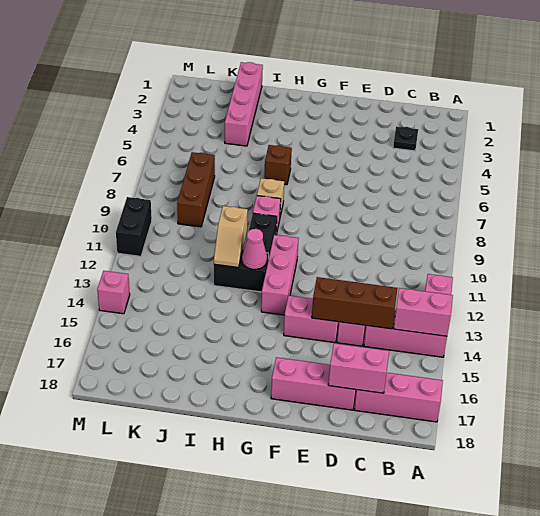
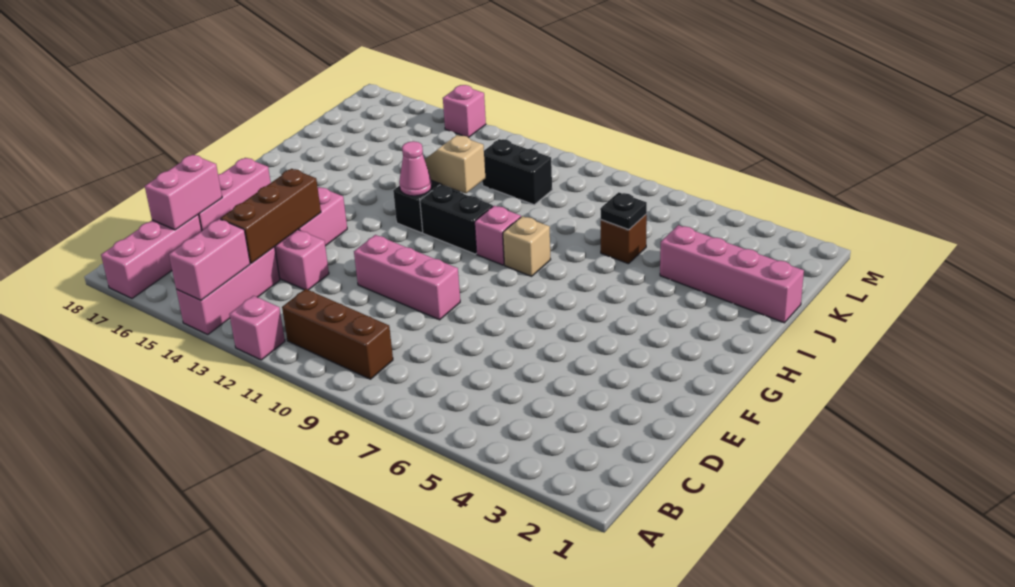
black plate C3 level 1 -> black plate J6 level 2
pink brick G11:G13 level 1 -> pink brick E9:E11 level 1
brown brick H6 level 1 -> brown brick J6 level 1
brown brick K7:K9 level 1 -> brown brick B9:B11 level 1
black brick M10:M11 level 1 -> black brick K10:K11 level 1

